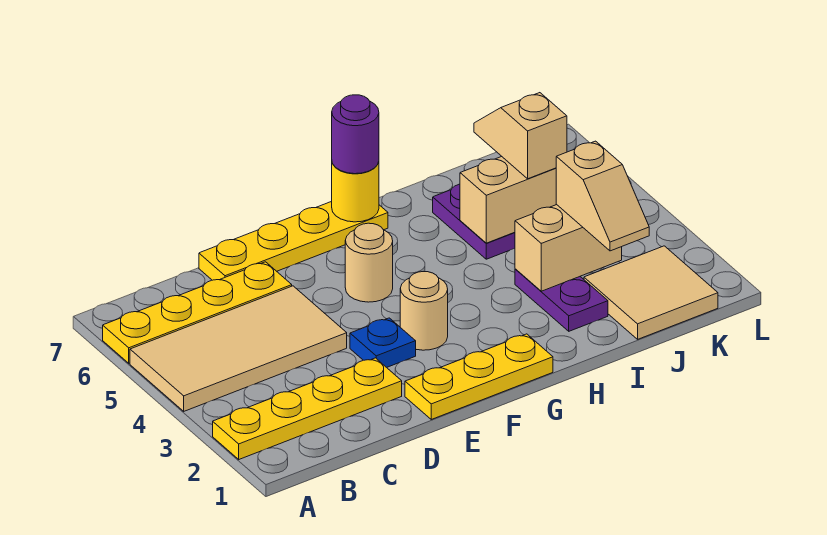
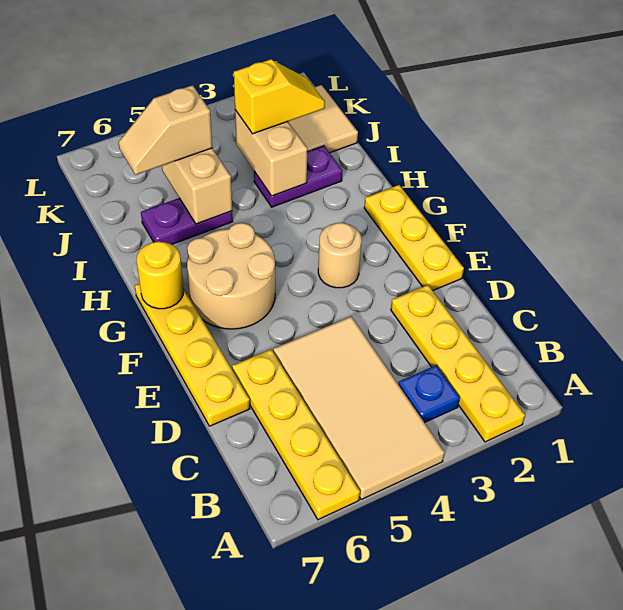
blue plate E3 level 1 -> blue plate B3 level 1
tan round brick F5 level 1 -> tan round brick F5:G6 level 1
purple round brick G7 level 3 -> none
tan slope J2:J3 level 3 top 3 -> yellow slope J2:J3 level 3 top 3

